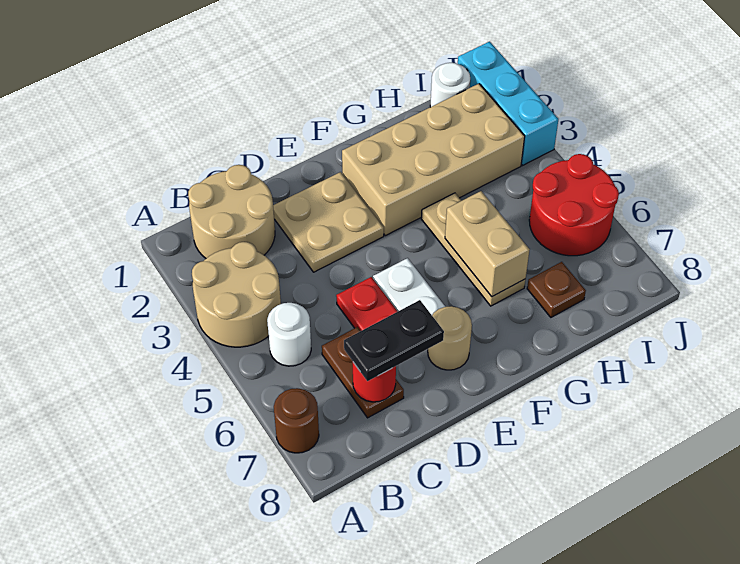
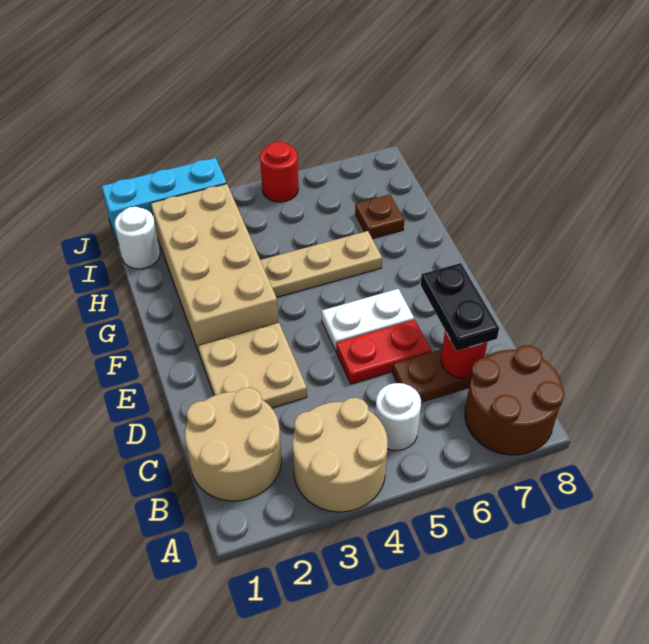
brown round brick A7 level 1 -> brown round brick A7:B8 level 1
tan round brick E7 level 1 -> none
tan brick G5:G6 level 2 -> none
red round brick I5:J6 level 1 -> red round brick J5 level 1

